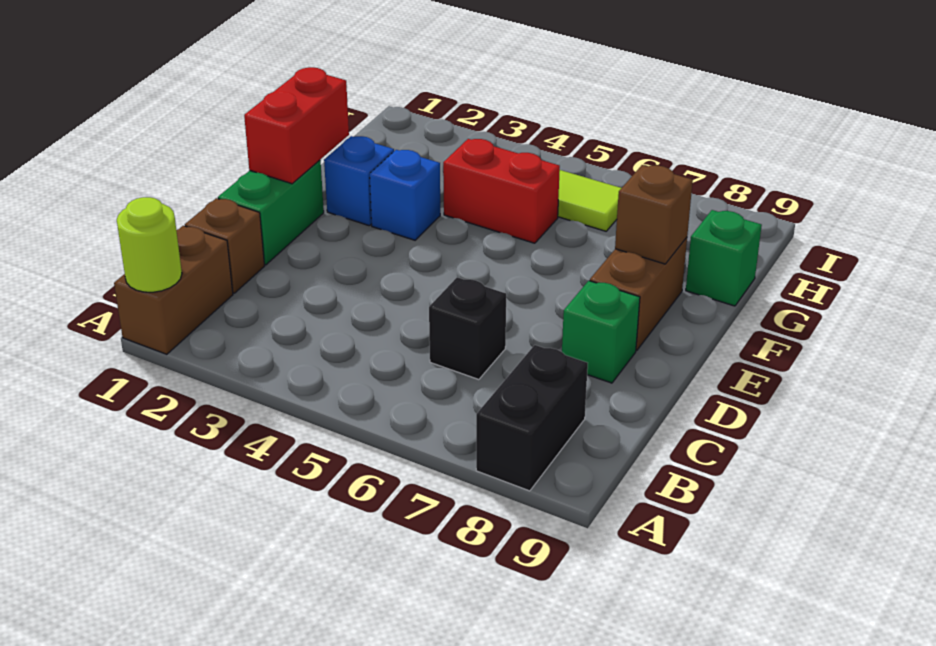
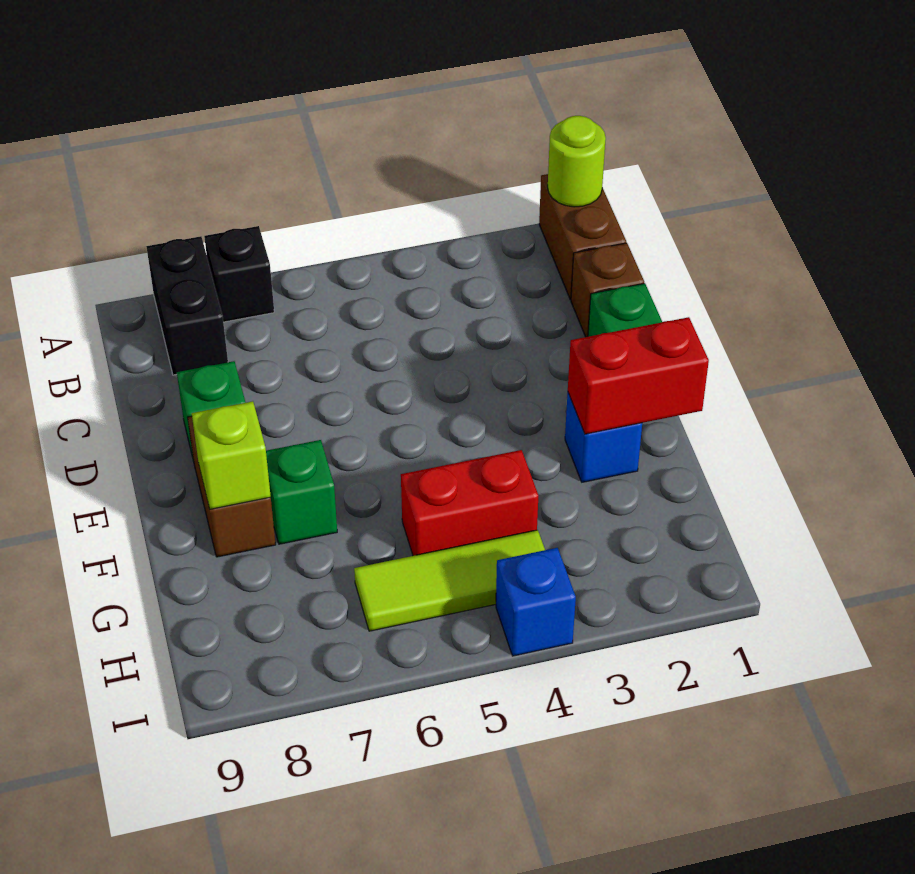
black brick C6 level 1 -> black brick A7 level 1
red brick E1:F1 level 2 -> red brick F1:F2 level 2
blue brick F3 level 1 -> blue brick I4 level 1
brown brick F8 level 2 -> lime brick F8 level 2
green brick G9 level 1 -> green brick F7 level 1

